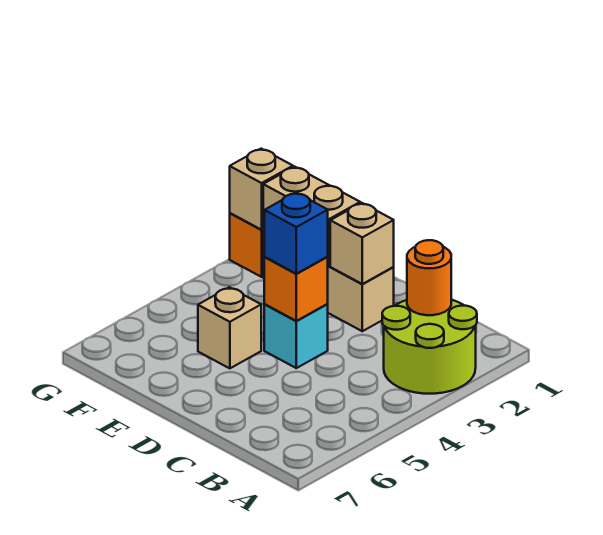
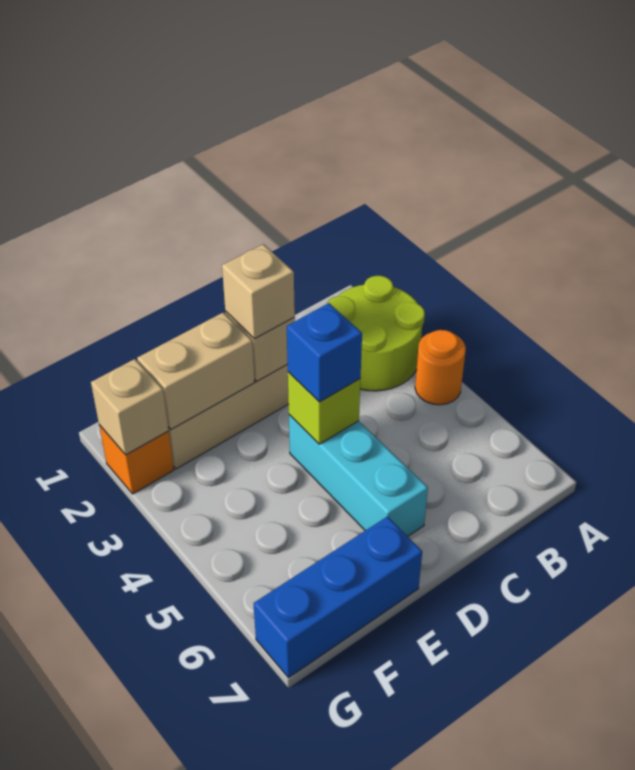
orange round brick B2 level 2 -> orange round brick A4 level 1
cyan brick D4 level 1 -> cyan brick D4:D6 level 1
orange brick D4 level 2 -> lime brick D4 level 2
tan brick E5 level 1 -> tan brick D2 level 3
none -> blue brick E7:G7 level 1

